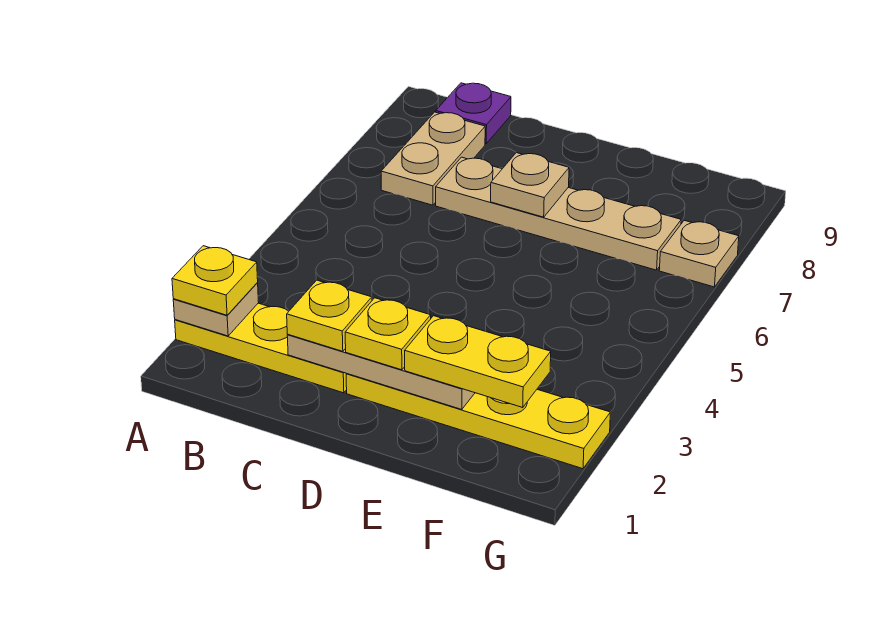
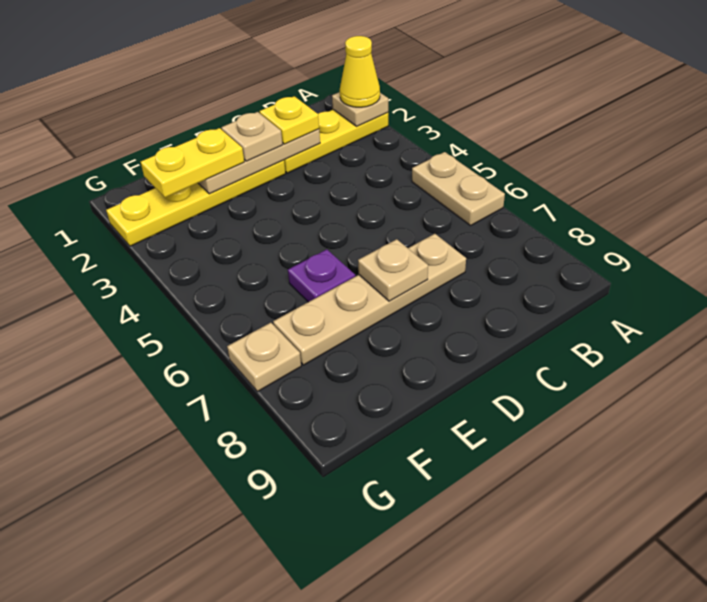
yellow plate A2 level 3 -> yellow cone A2 level 3
tan plate B7:B8 level 1 -> tan plate A5:A6 level 1
purple plate B9 level 1 -> purple plate E6 level 1
yellow plate D2 level 3 -> tan plate D2 level 3

